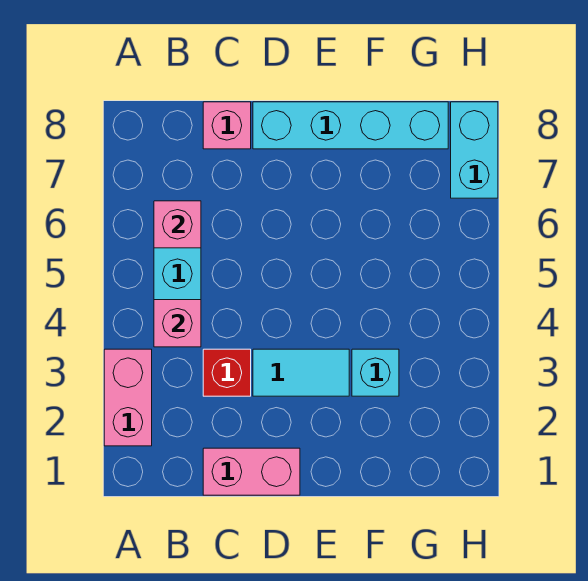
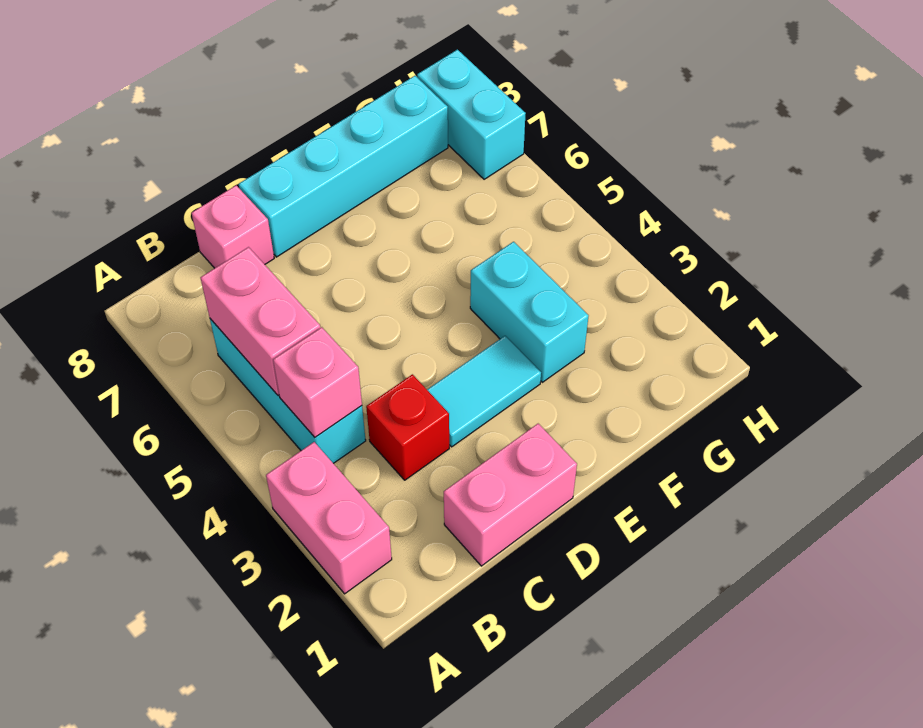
pink brick B6 level 2 -> pink brick B5:B6 level 2
cyan brick F3 level 1 -> cyan brick F3:F4 level 1

